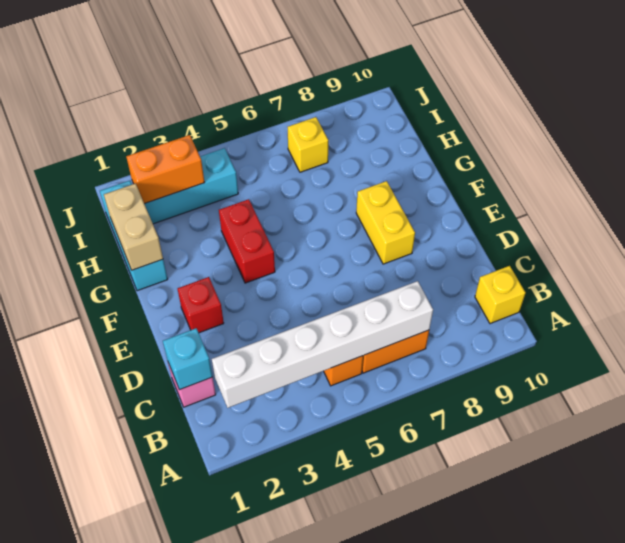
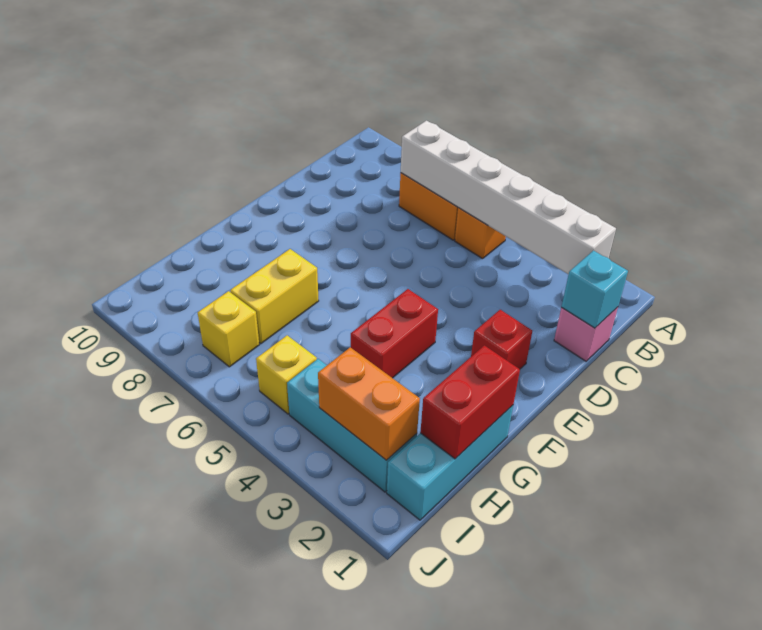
yellow brick B10 level 1 -> yellow brick I5 level 1
yellow brick E8:F8 level 1 -> yellow brick G7:H7 level 1
tan brick G1:H1 level 2 -> red brick G1:H1 level 2

